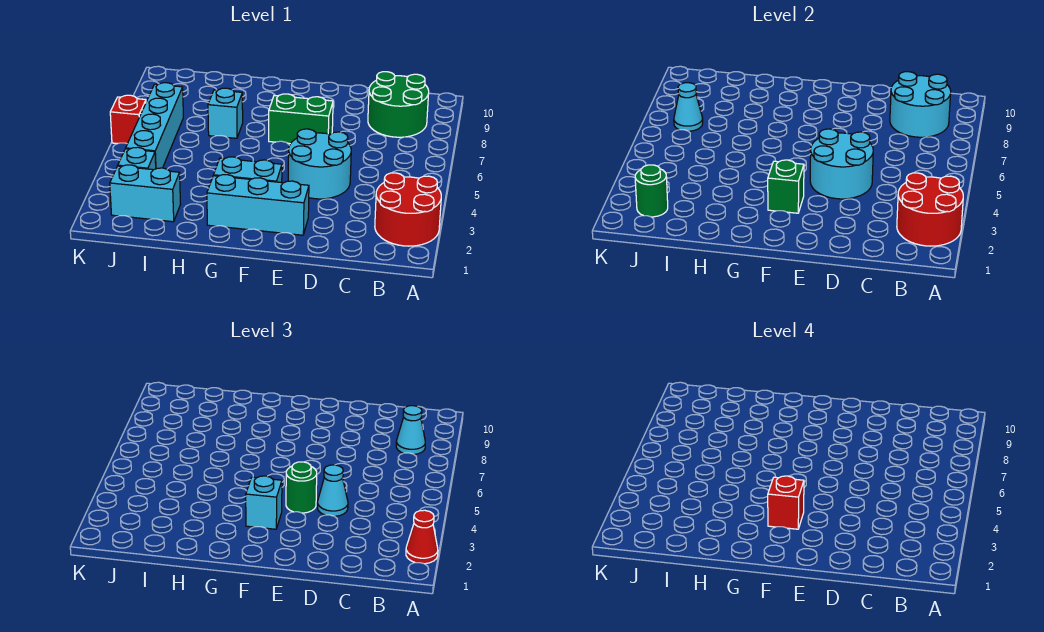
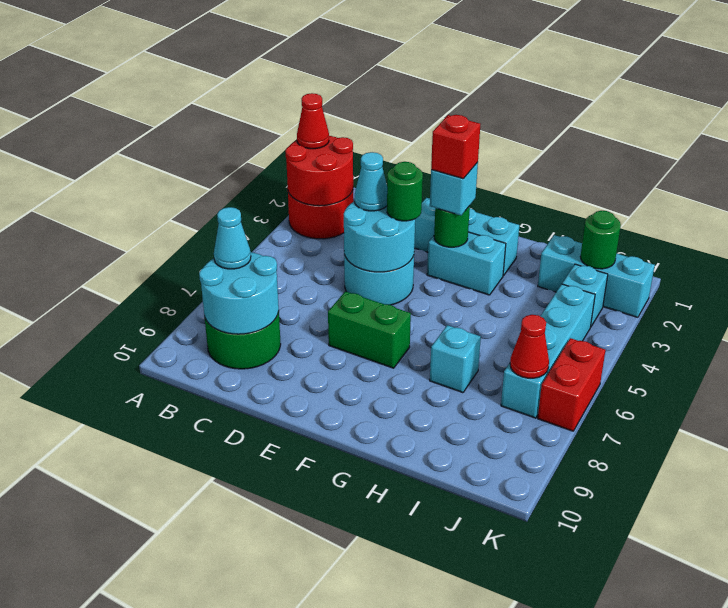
green brick F3 level 2 -> green round brick F3 level 2
cyan brick I2:J2 level 1 -> cyan brick I2:K2 level 1
cyan cone J7 level 2 -> red cone J7 level 2
red brick K6 level 1 -> red brick K6:K7 level 1

